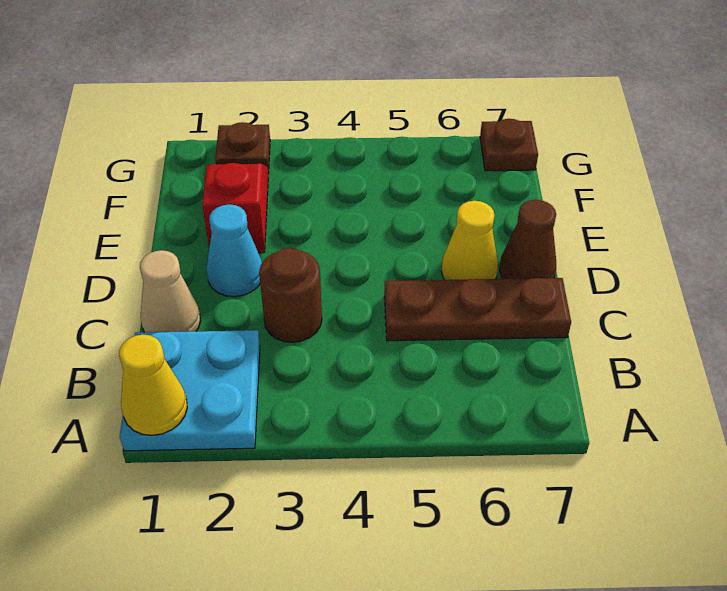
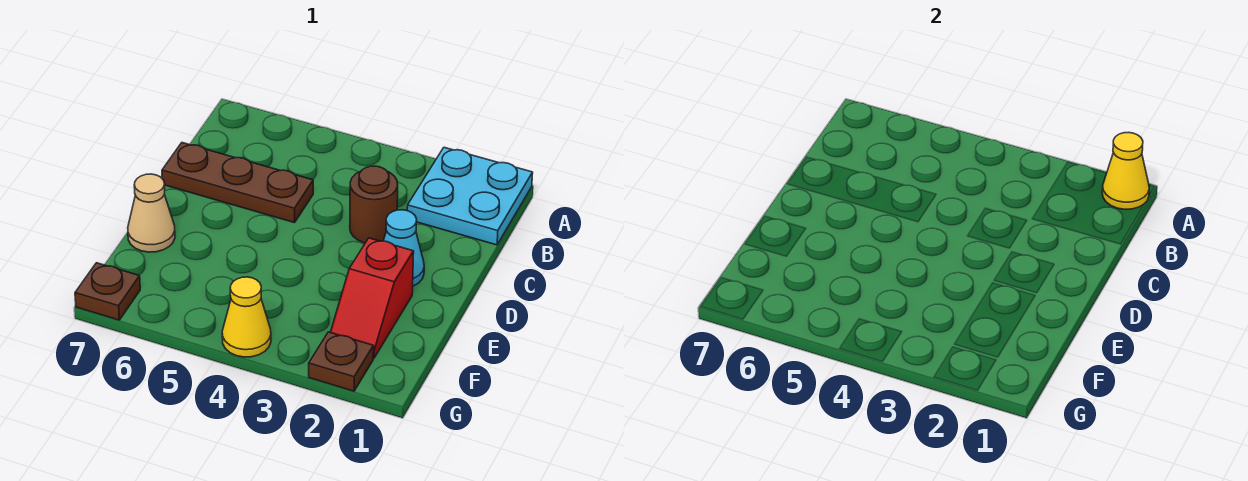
tan cone C1 level 1 -> tan cone E7 level 1
yellow cone D6 level 1 -> yellow cone G4 level 1
brown cone D7 level 1 -> none

